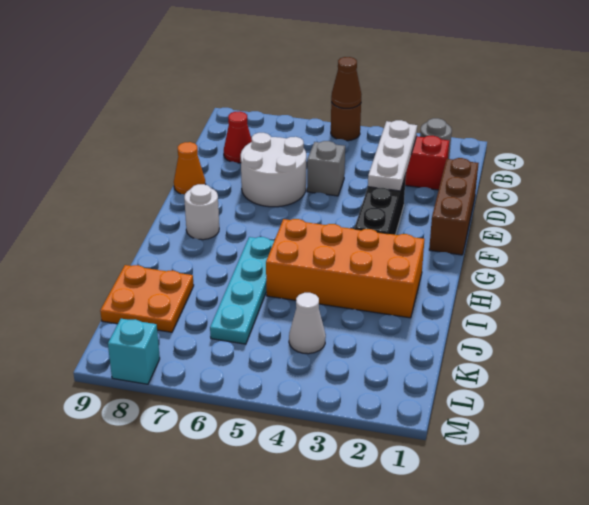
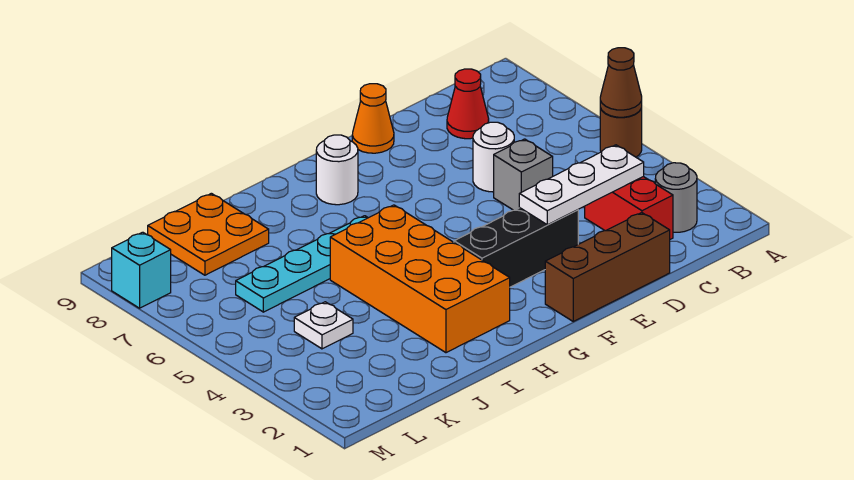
white round brick D6:E7 level 1 -> white round brick D6 level 1
white cone K4 level 1 -> white plate K4 level 1

